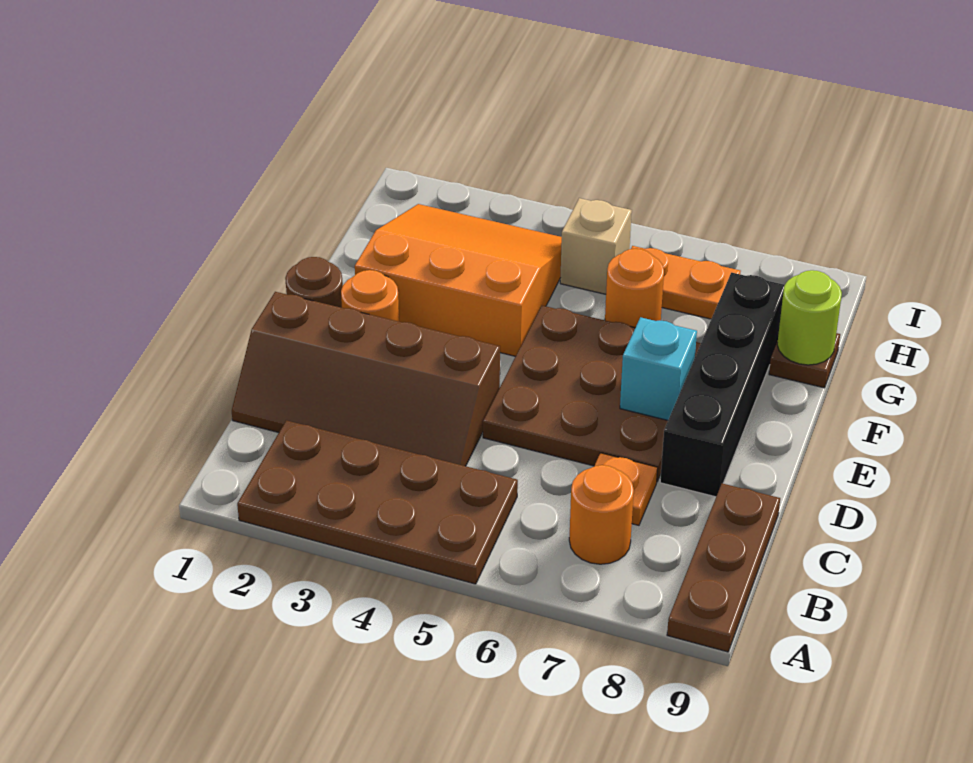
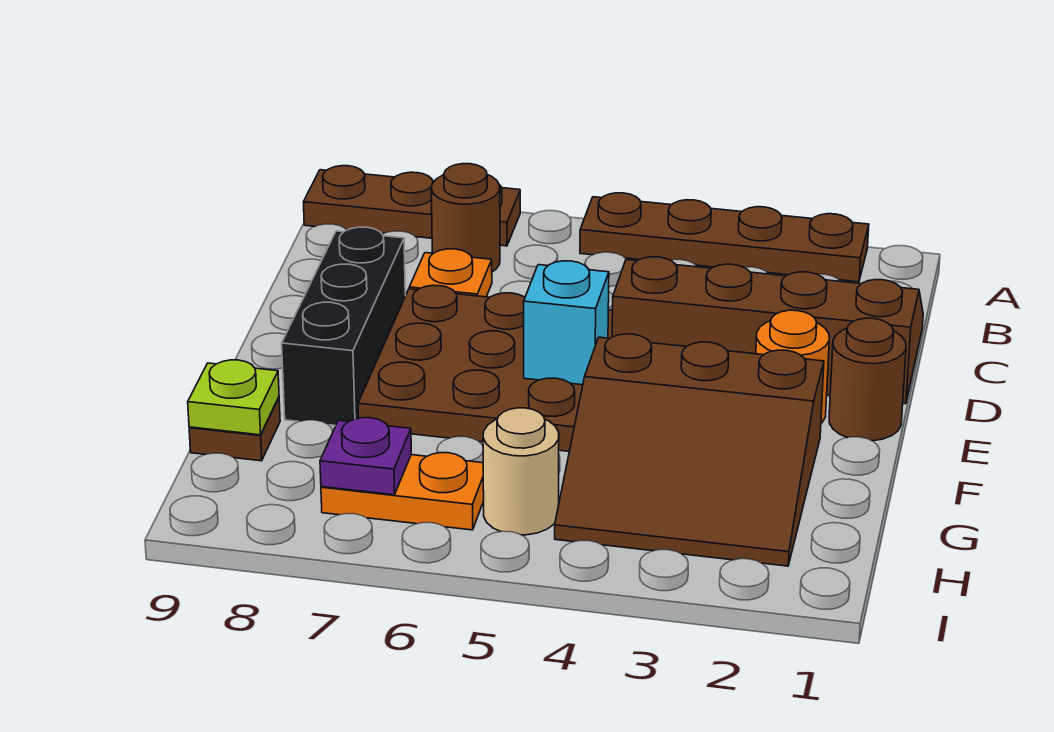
brown plate A2:B5 level 1 -> brown plate A2:A5 level 1
brown plate A9:C9 level 1 -> brown plate A7:A9 level 1
orange round brick B7 level 1 -> brown round brick B7 level 1
black brick D8:G8 level 1 -> black brick D8:F8 level 1
cyan brick E7 level 2 -> cyan brick E5 level 2
orange slope F2:H4 level 1 top F -> brown slope F2:H4 level 1 top F
orange round brick G6 level 1 -> none
lime round brick G9 level 2 -> lime plate G9 level 2
tan brick H5 level 1 -> tan round brick H5 level 1
none -> purple plate H7 level 2

